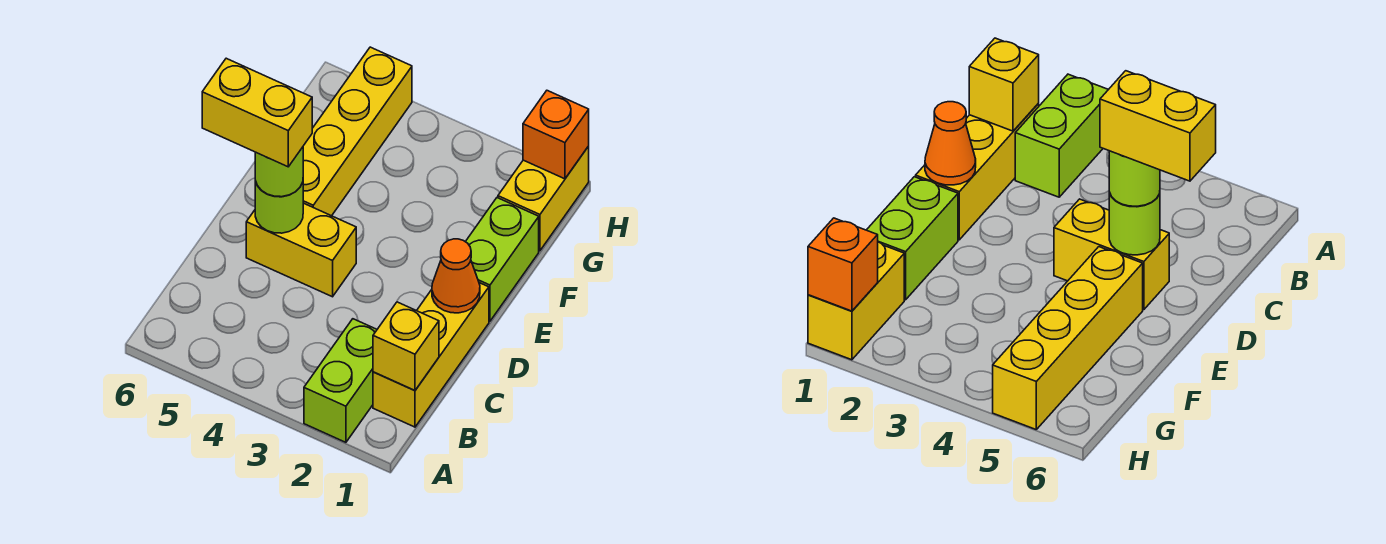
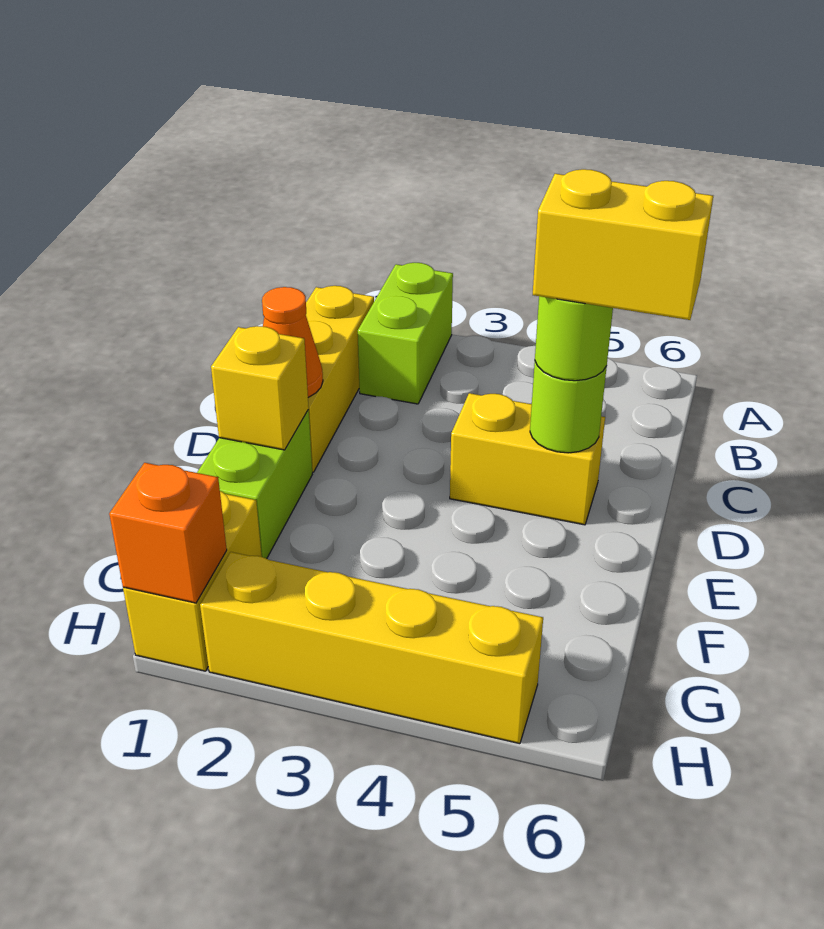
yellow brick B1 level 2 -> yellow brick E1 level 2
yellow brick E5:H5 level 1 -> yellow brick H2:H5 level 1

